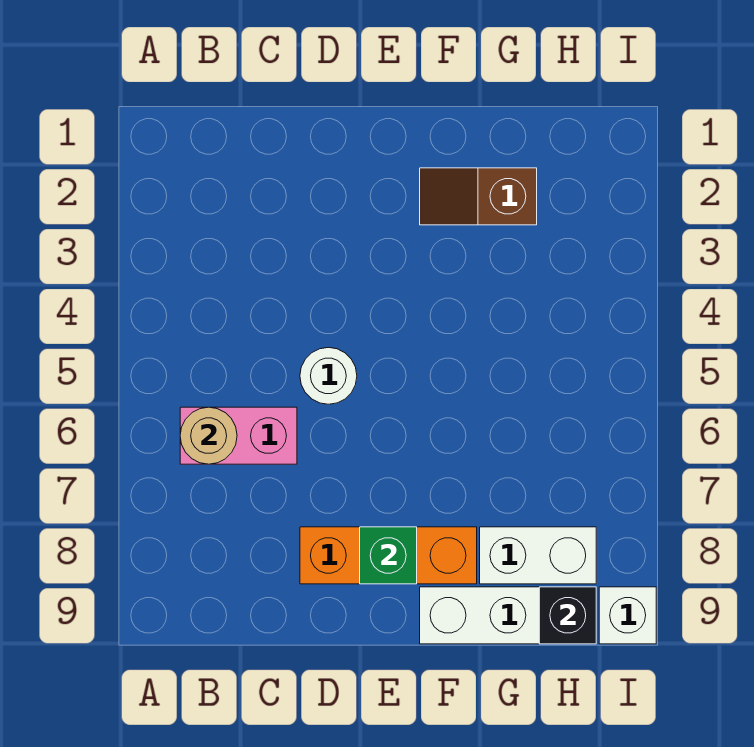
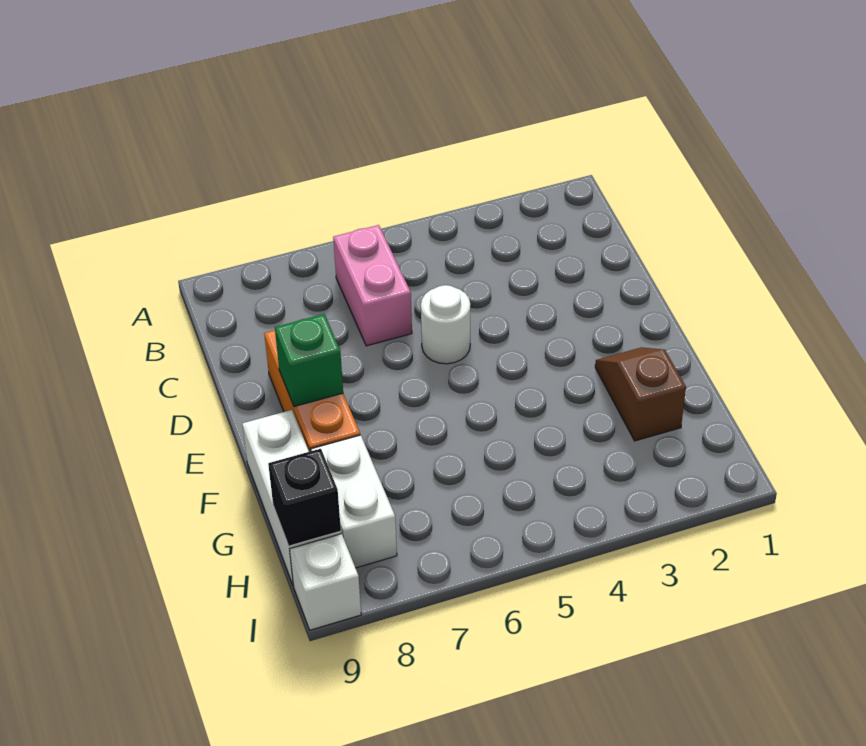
tan round brick B6 level 2 -> none

